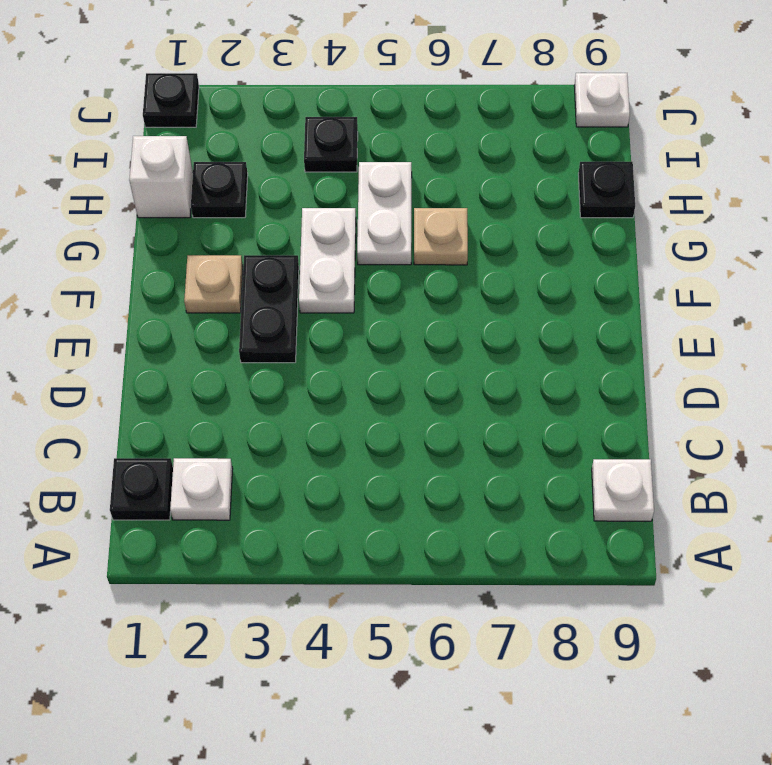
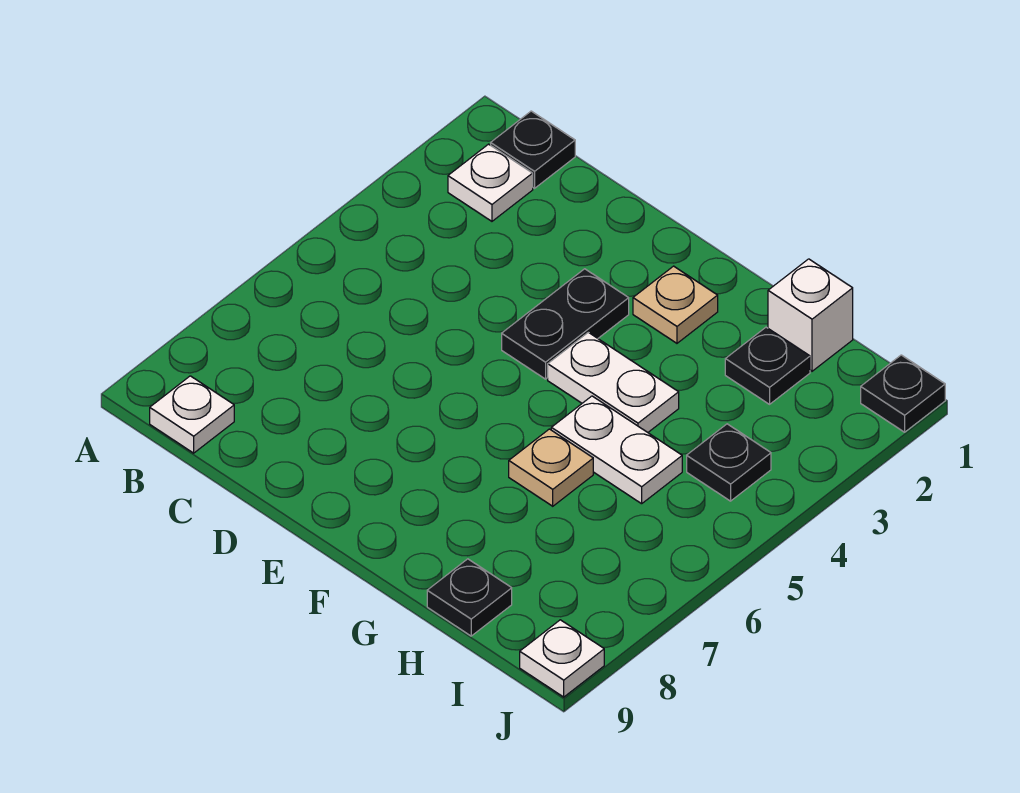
black plate E3:F3 level 1 -> black plate E3:E4 level 1

